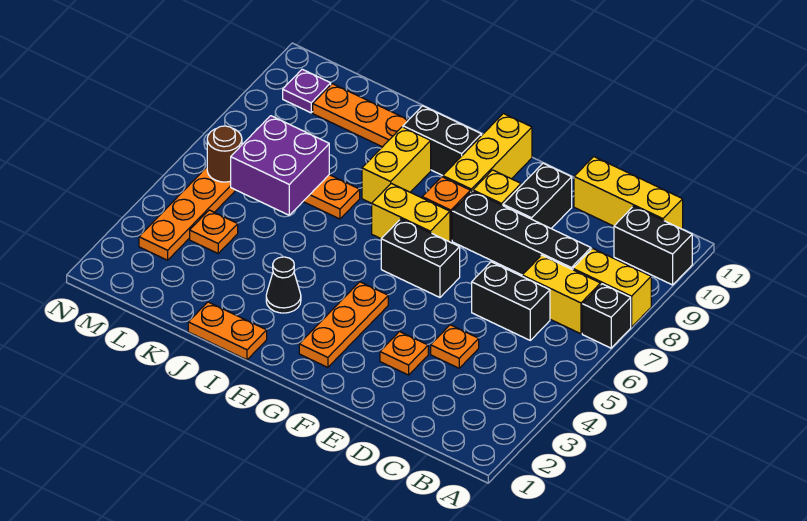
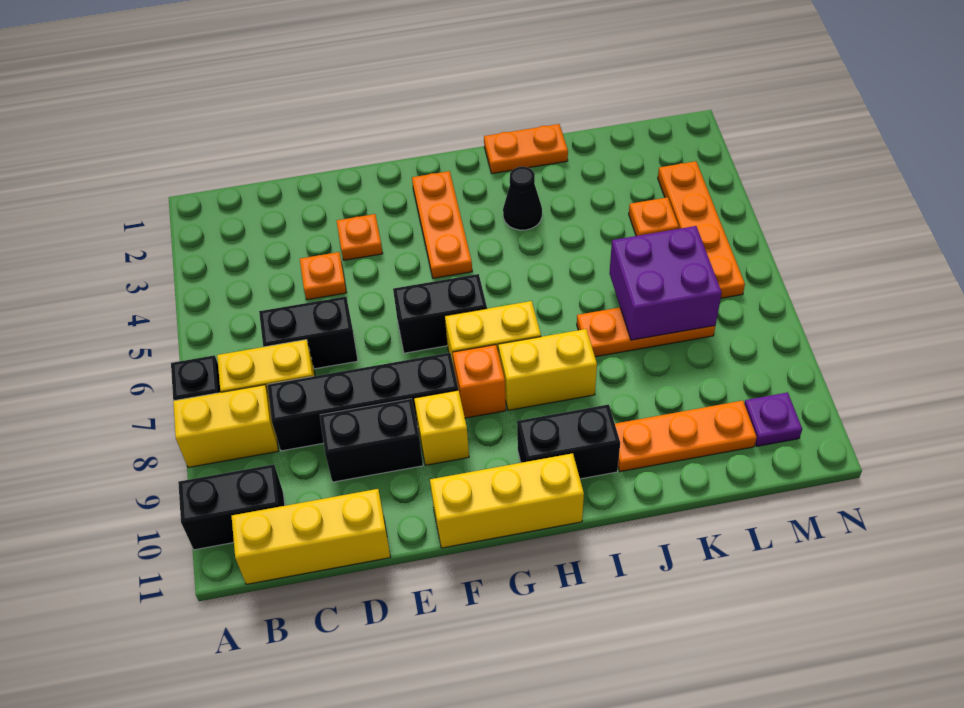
black brick E9:E10 level 1 -> black brick D9:E9 level 1
yellow brick G9:G11 level 1 -> yellow brick F11:H11 level 1
yellow brick I8:I9 level 1 -> yellow brick H8:I8 level 1
brown round brick M6 level 2 -> none

